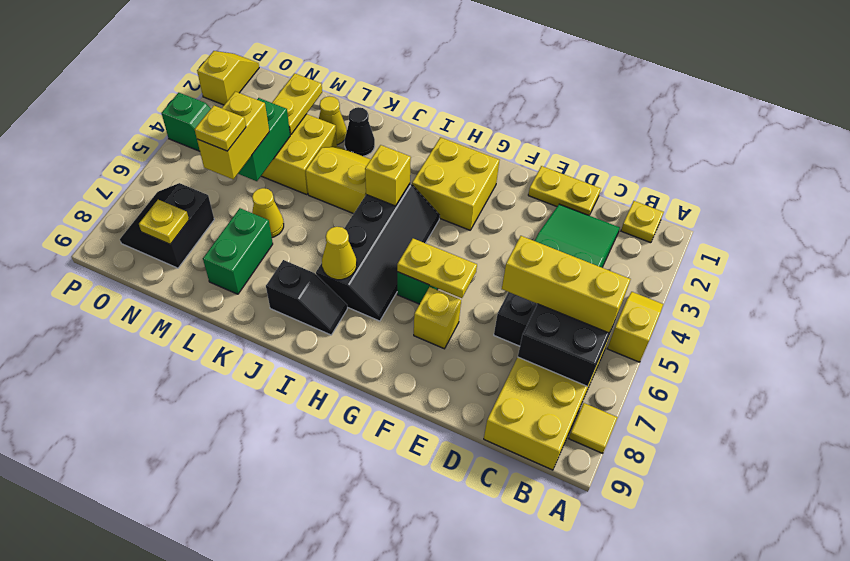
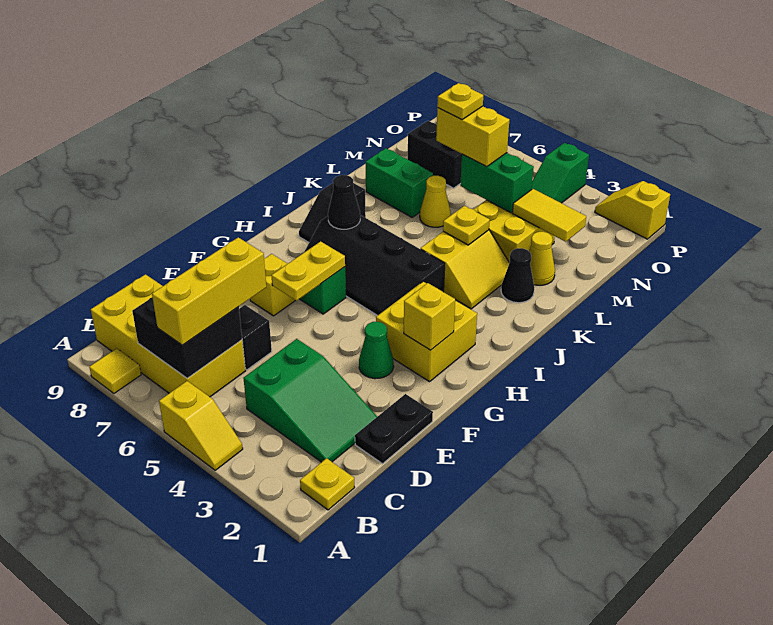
yellow plate D1:E1 level 1 -> black plate D1:E1 level 1
none -> green cone F3 level 1
yellow brick I4 level 2 -> yellow brick G2 level 2
yellow cone I7 level 2 -> black cone I7 level 2
yellow plate M2:M3 level 2 -> yellow tile M2:M3 level 2
yellow plate N8 level 2 -> yellow plate K4 level 2
yellow slope P1:P2 level 1 top 2 -> yellow slope P1:P2 level 1 top 1

